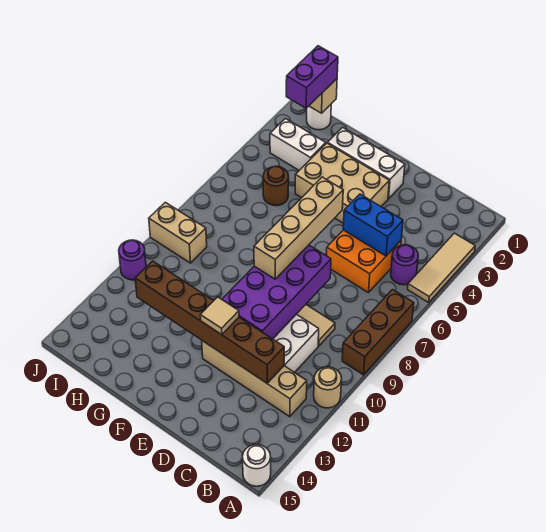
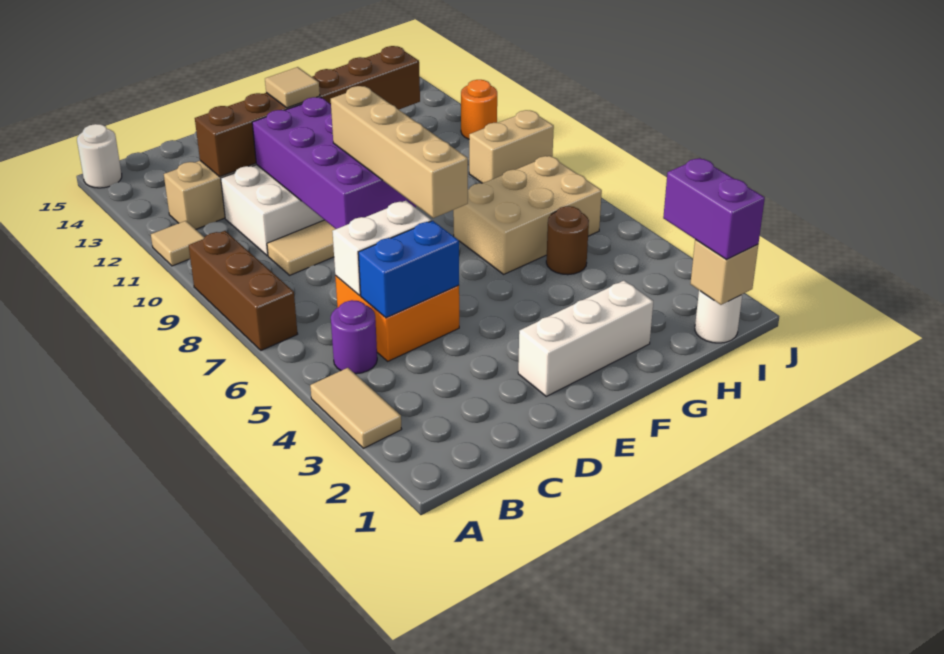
tan tile A3:A5 level 1 -> tan tile A3:A4 level 1
tan round brick A11 level 1 -> tan tile A11 level 1
tan brick E3:G4 level 1 -> tan brick G6:I7 level 1
white brick H3:I3 level 1 -> white brick C6:D6 level 2
purple round brick J11 level 1 -> orange round brick J11 level 1

